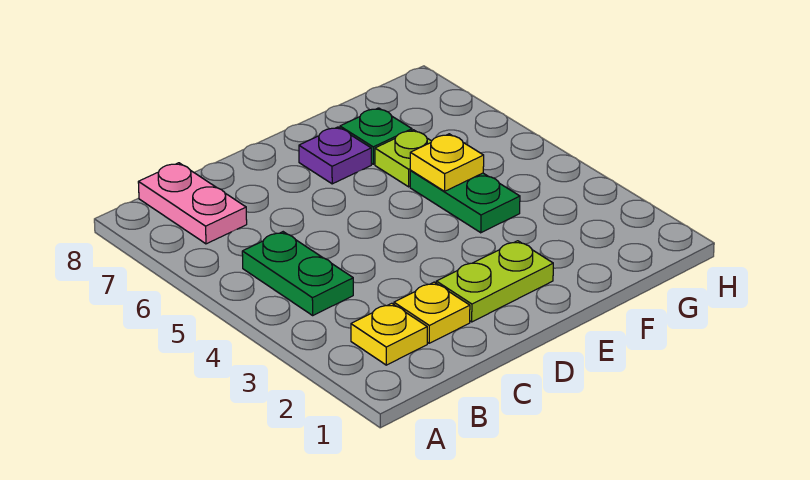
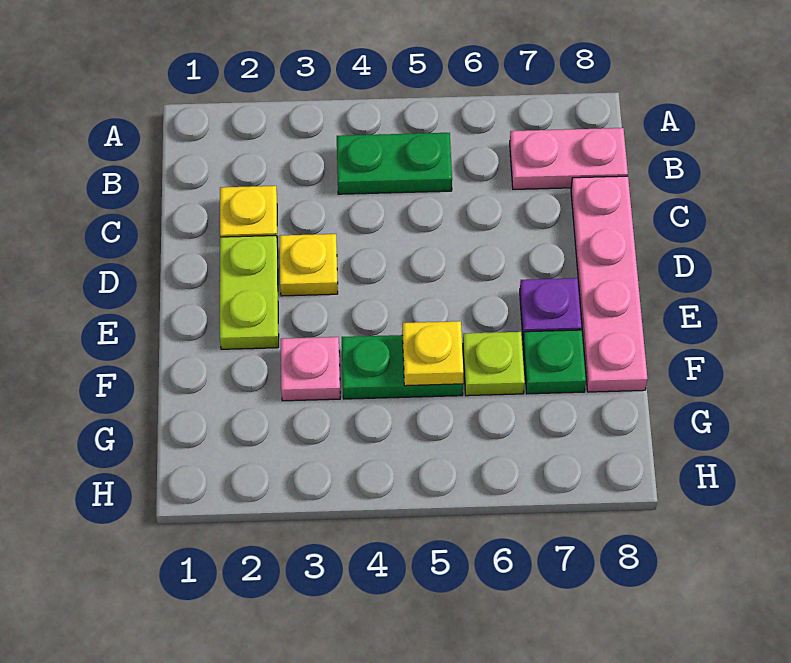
yellow plate B2 level 1 -> yellow plate D3 level 1
none -> pink plate C8:F8 level 1
none -> pink plate F3 level 1

